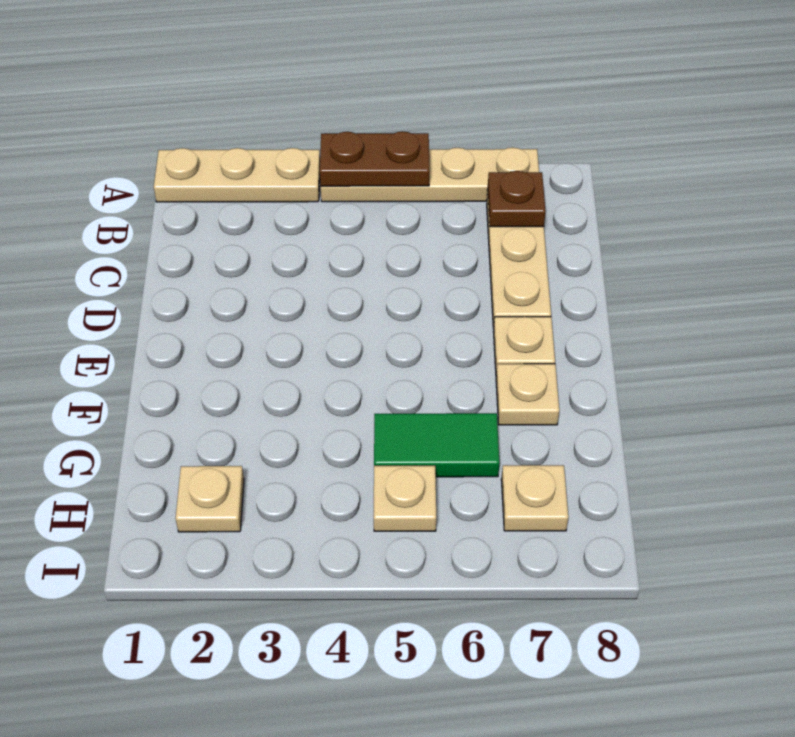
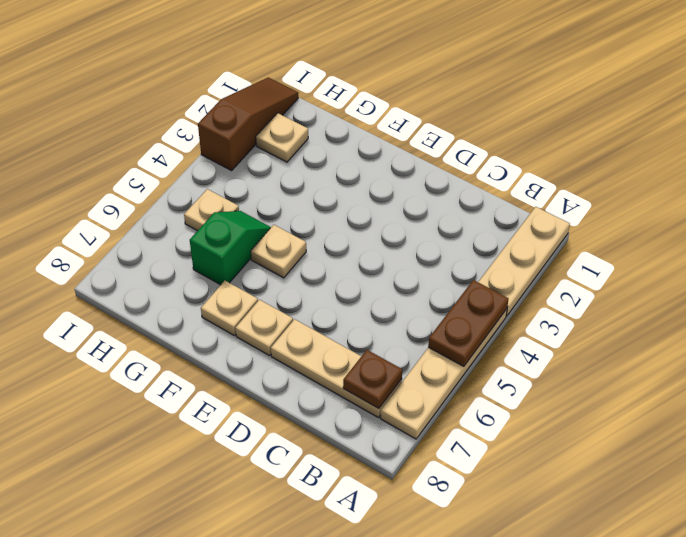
green tile G5:G6 level 1 -> green slope G5:G6 level 1 top 6
tan plate H7 level 1 -> tan plate F5 level 1
none -> brown slope I1:I3 level 1 top 3

